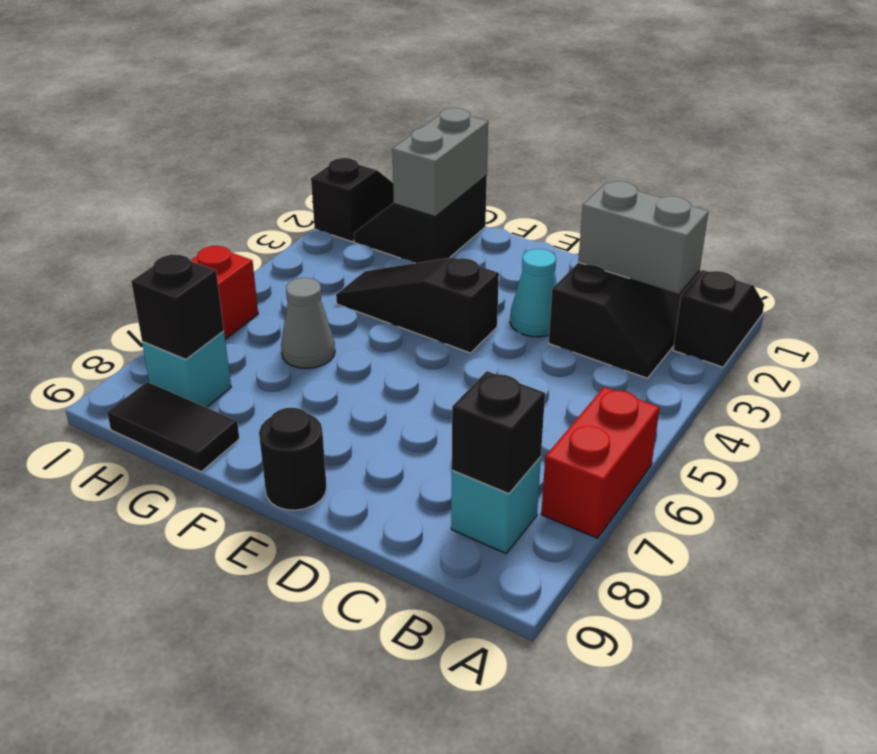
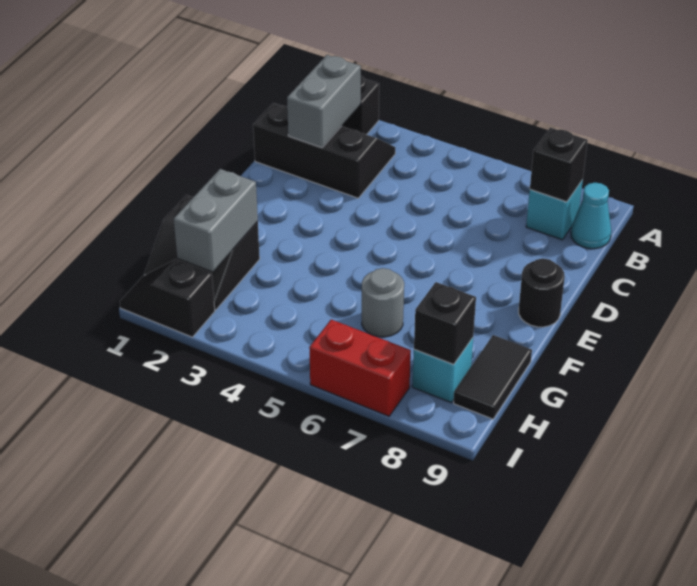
red brick A6:A7 level 1 -> none
cyan cone D3 level 1 -> cyan cone B9 level 1
black slope E4:G4 level 1 top E -> none
grey brick G1:G2 level 2 -> grey brick G2:H2 level 2
grey cone G6 level 1 -> grey round brick G6 level 1

